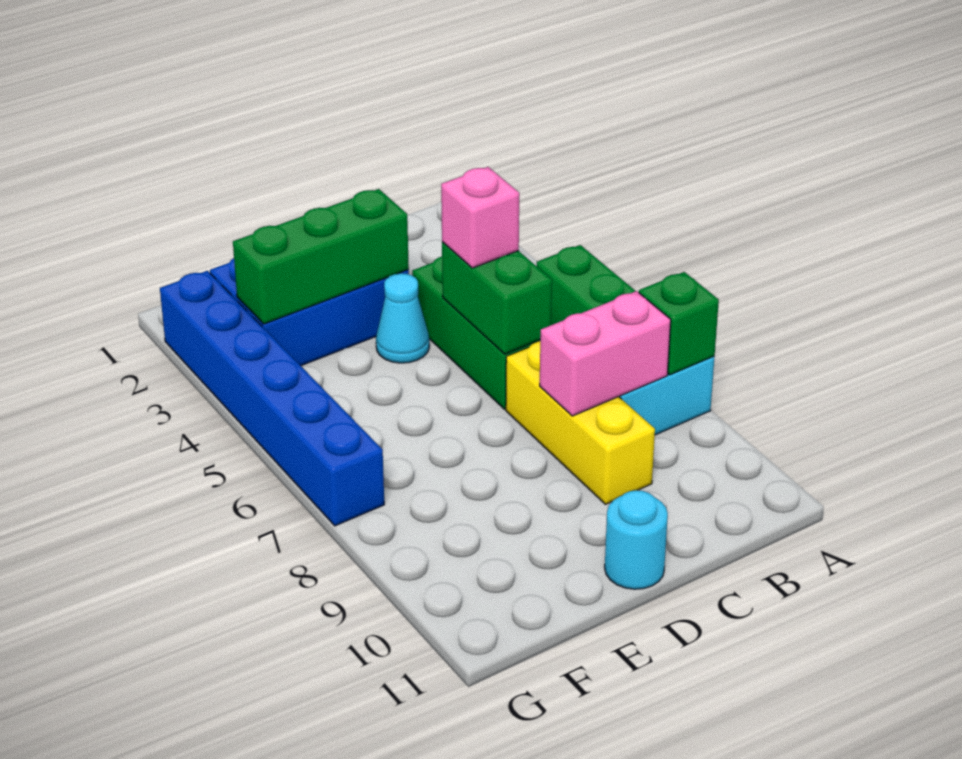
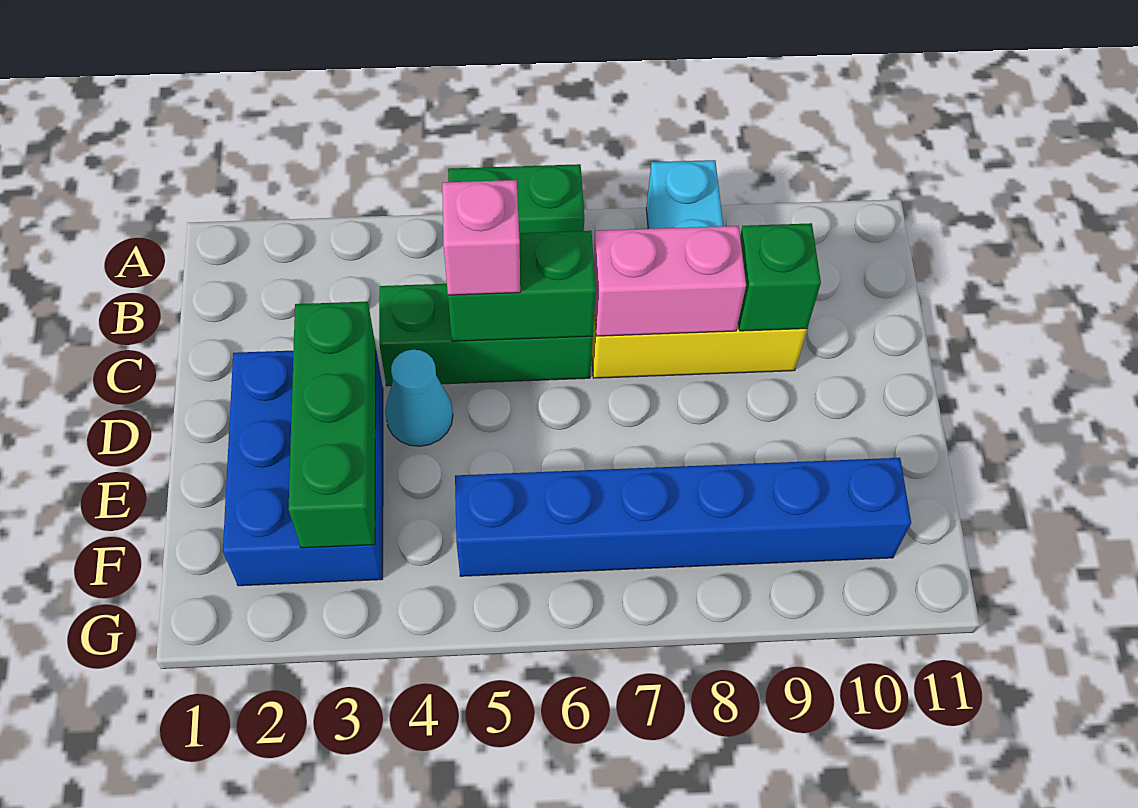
green brick A8 level 2 -> green brick C9 level 2
pink brick B8:C8 level 2 -> pink brick C7:C8 level 2
cyan round brick D11 level 1 -> none
blue brick G2:G7 level 1 -> blue brick F5:F10 level 1

